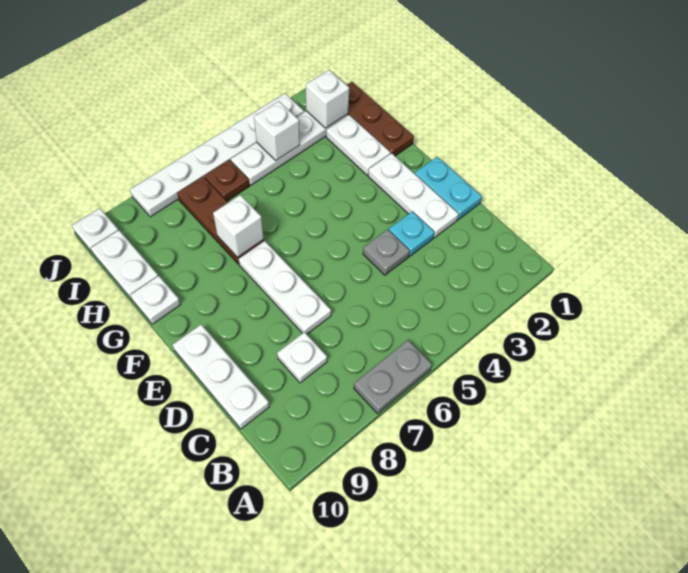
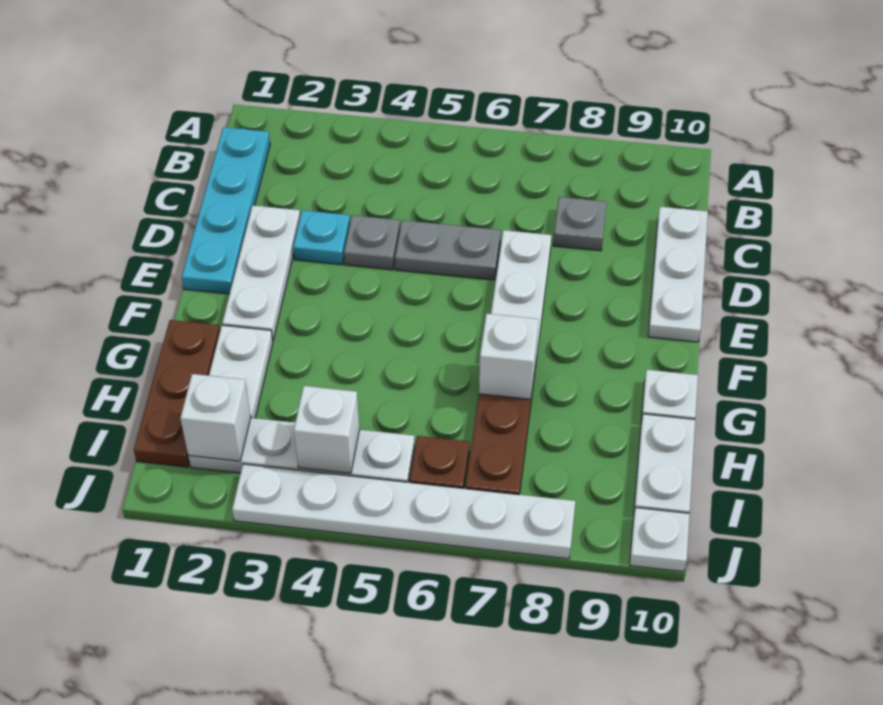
grey plate A6:A7 level 1 -> grey plate D5:D6 level 1
white plate C8 level 1 -> grey plate C8 level 1
cyan plate D1:E1 level 1 -> cyan plate B1:E1 level 1

